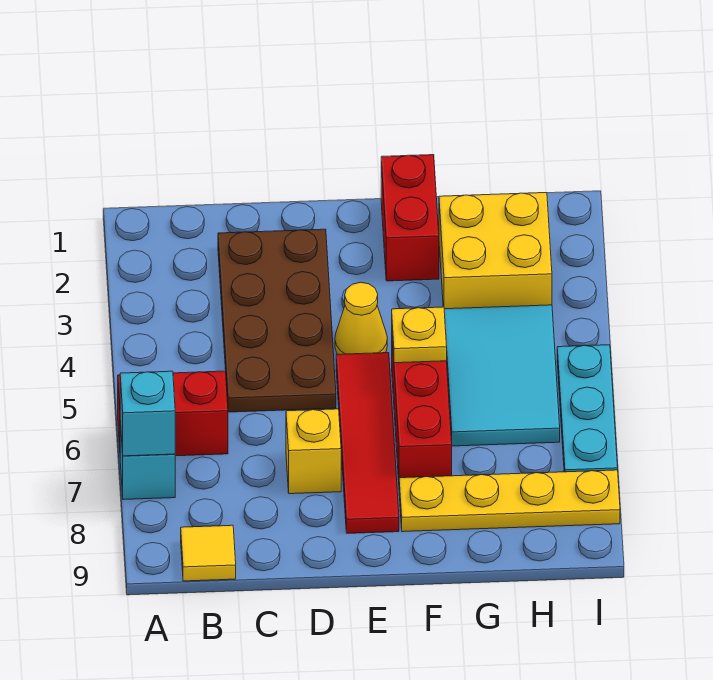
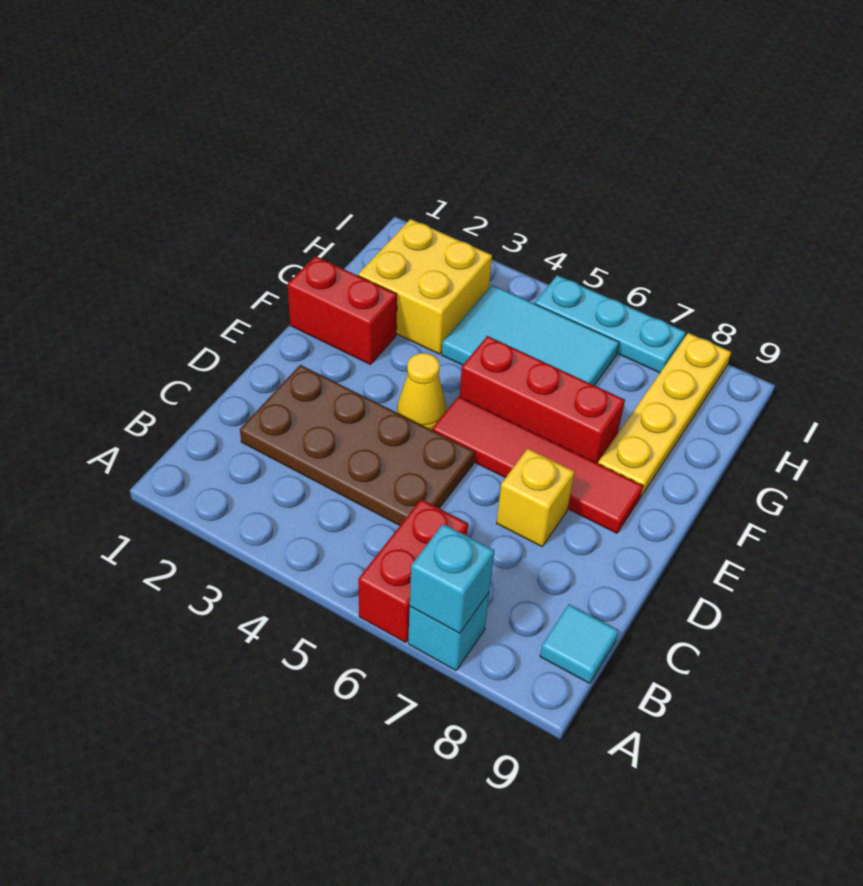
yellow tile B9 level 1 -> cyan tile B9 level 1
yellow plate F5 level 2 -> none

